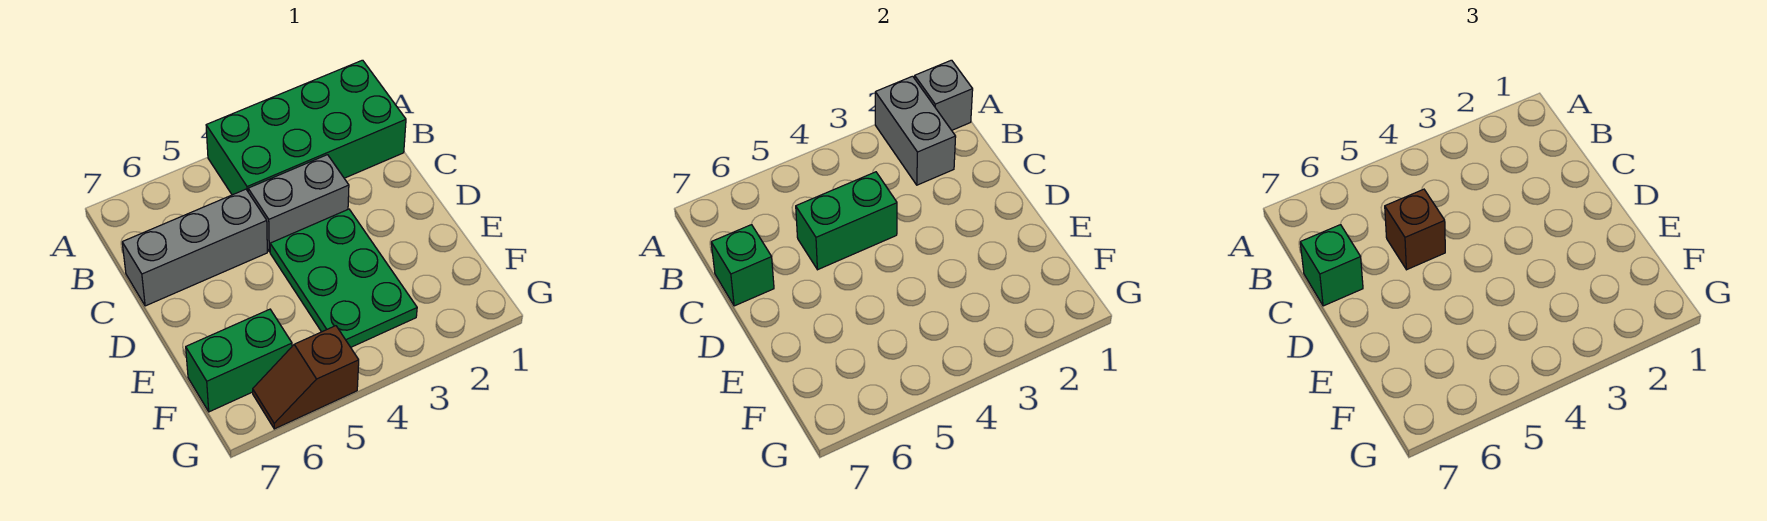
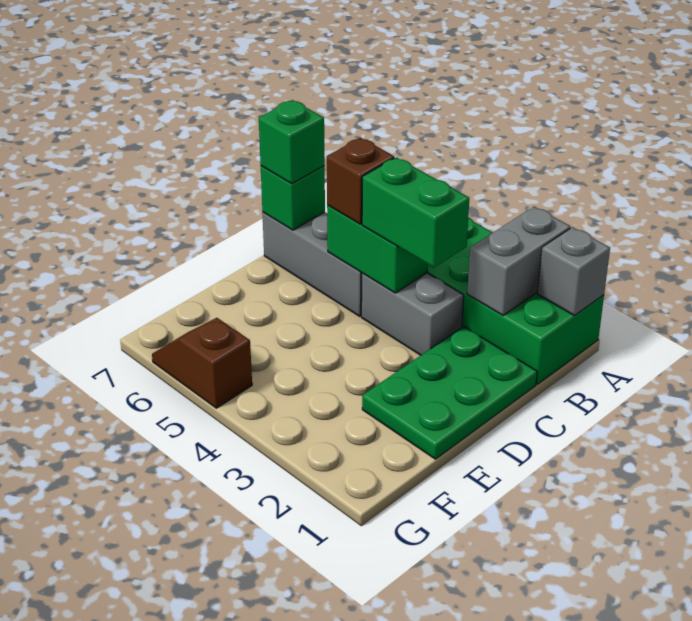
green plate D3:F4 level 1 -> green plate C1:E2 level 1
green brick F6:F7 level 1 -> green brick C3:C4 level 3

